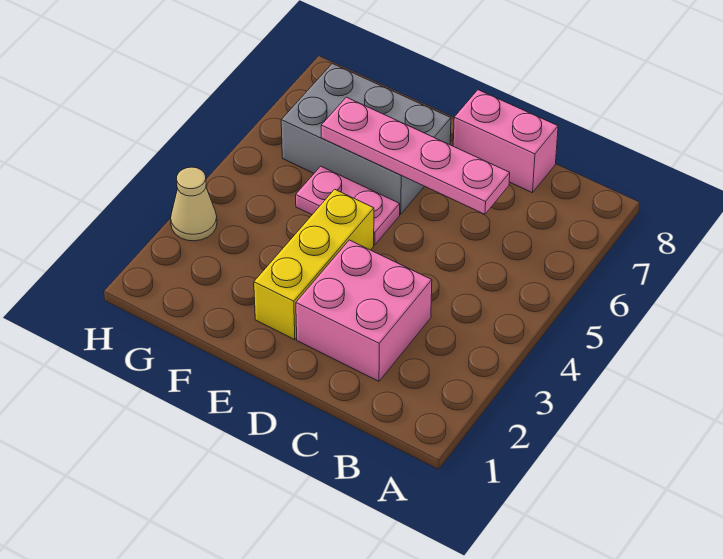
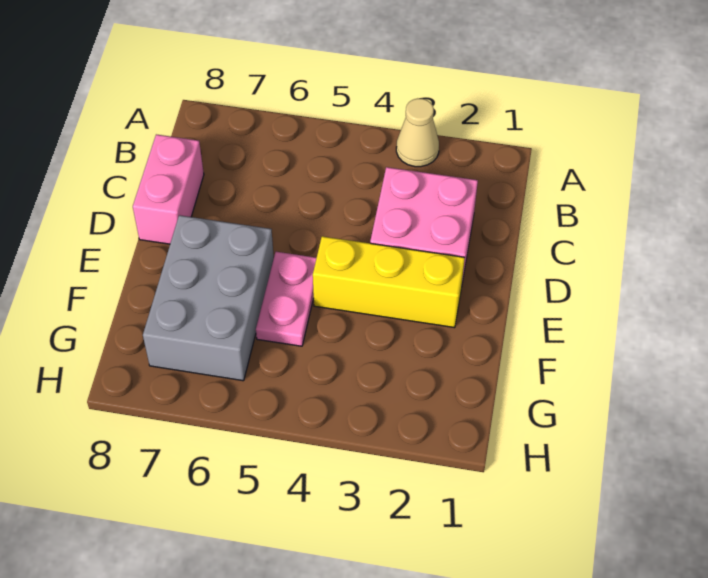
pink plate C6:F6 level 2 -> none
tan cone H3 level 1 -> tan cone A3 level 1

